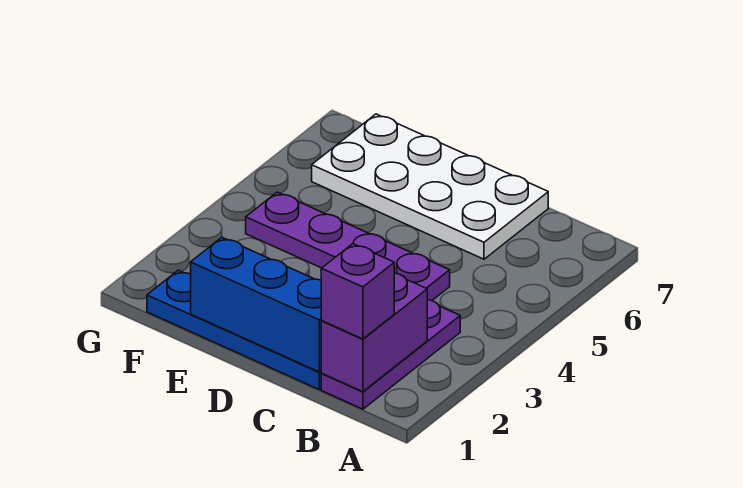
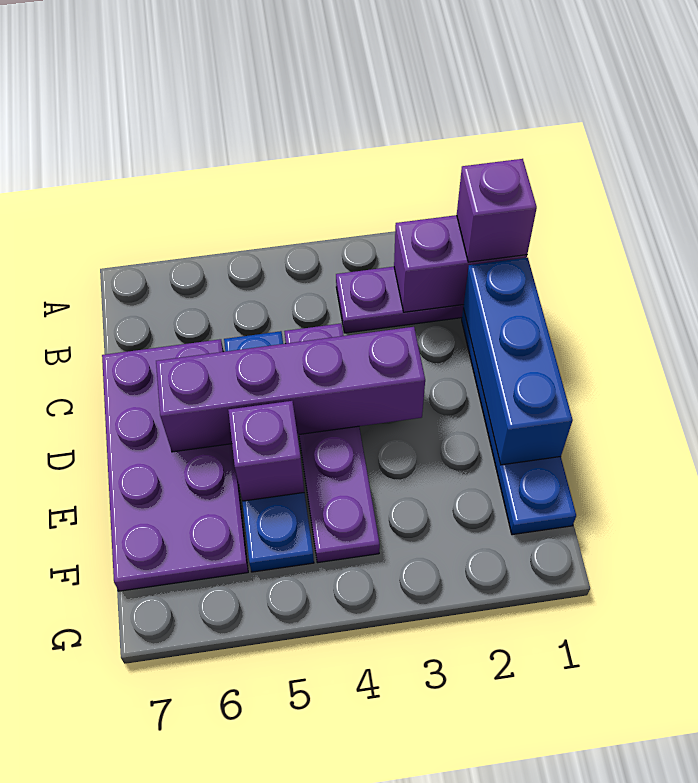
none -> blue plate C5:F5 level 1
white plate C6:F7 level 1 -> purple plate C6:F7 level 1
none -> purple brick D3:D6 level 2
none -> purple brick E5 level 2

